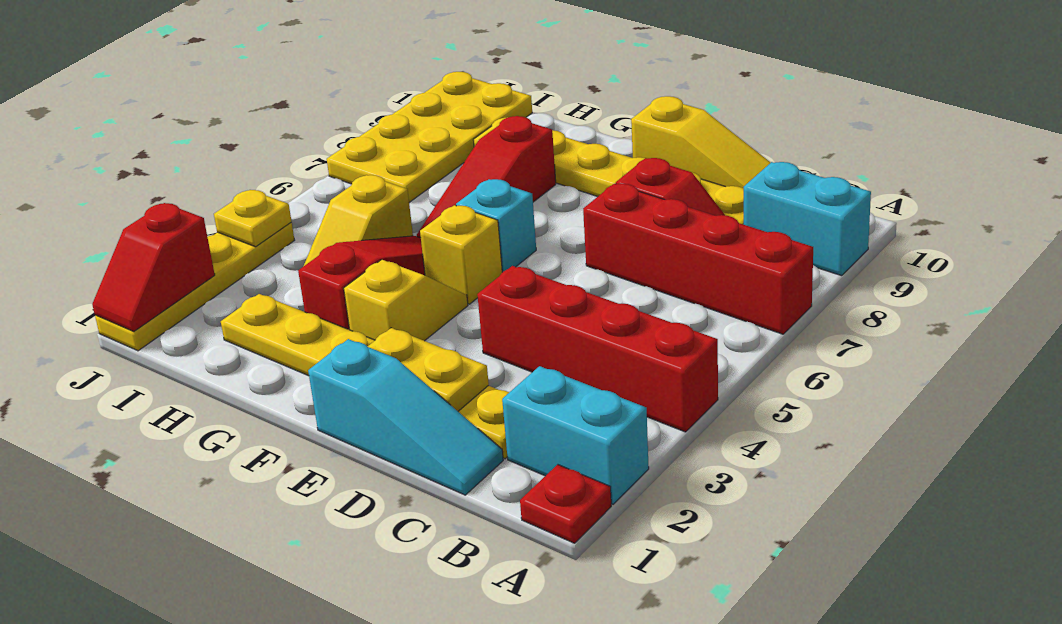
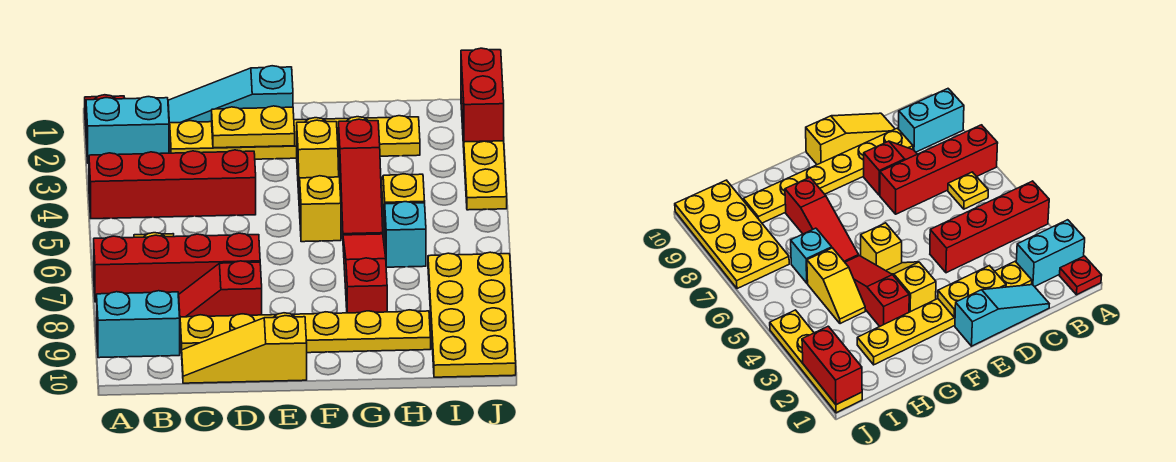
cyan brick F6 level 1 -> cyan brick H6 level 1
red slope J1:J2 level 2 top 2 -> red brick J1:J2 level 2
yellow plate J4 level 2 -> yellow plate B6 level 1

